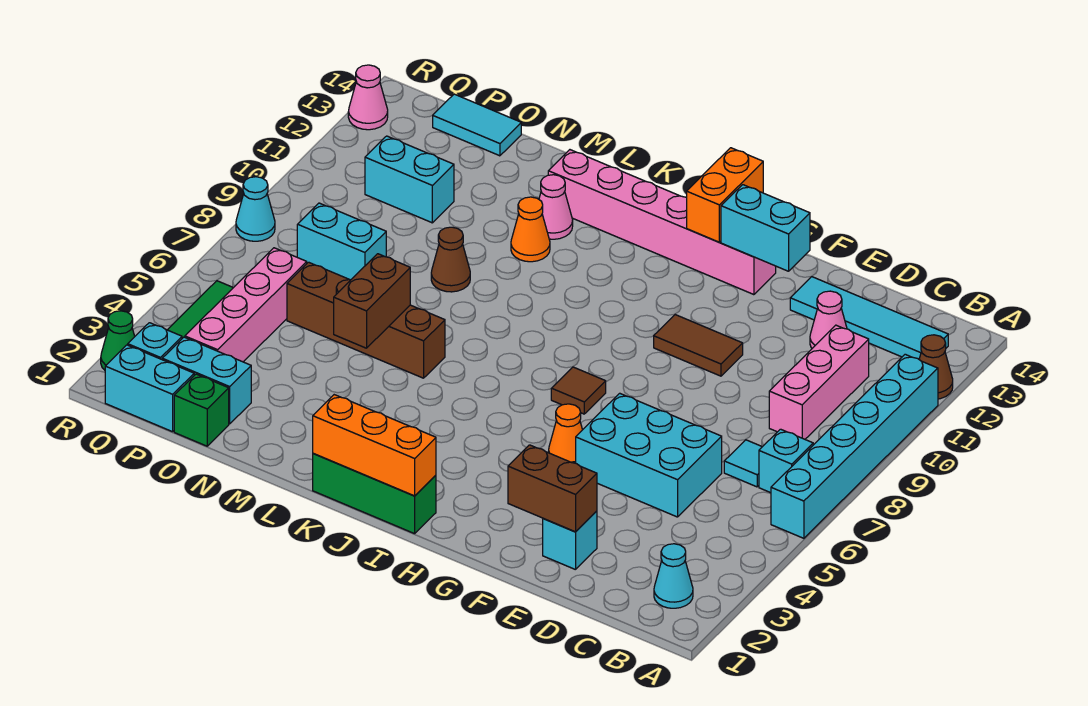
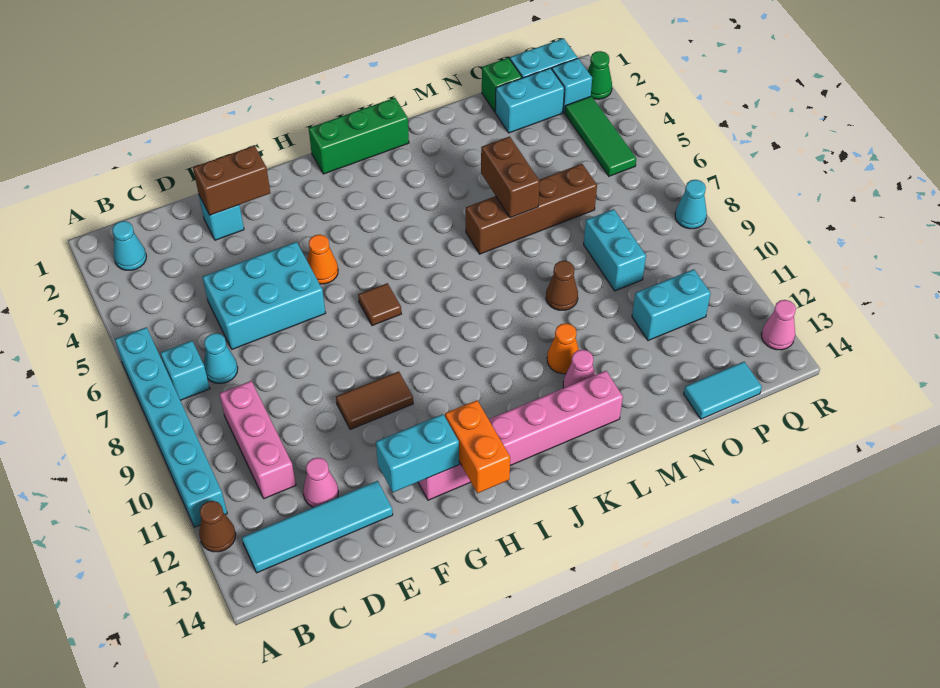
cyan tile C7 level 1 -> cyan cone C7 level 1
orange brick I1:K1 level 2 -> none
cyan brick O8:P8 level 1 -> cyan brick O8:O9 level 1
pink brick P3:P6 level 1 -> none

